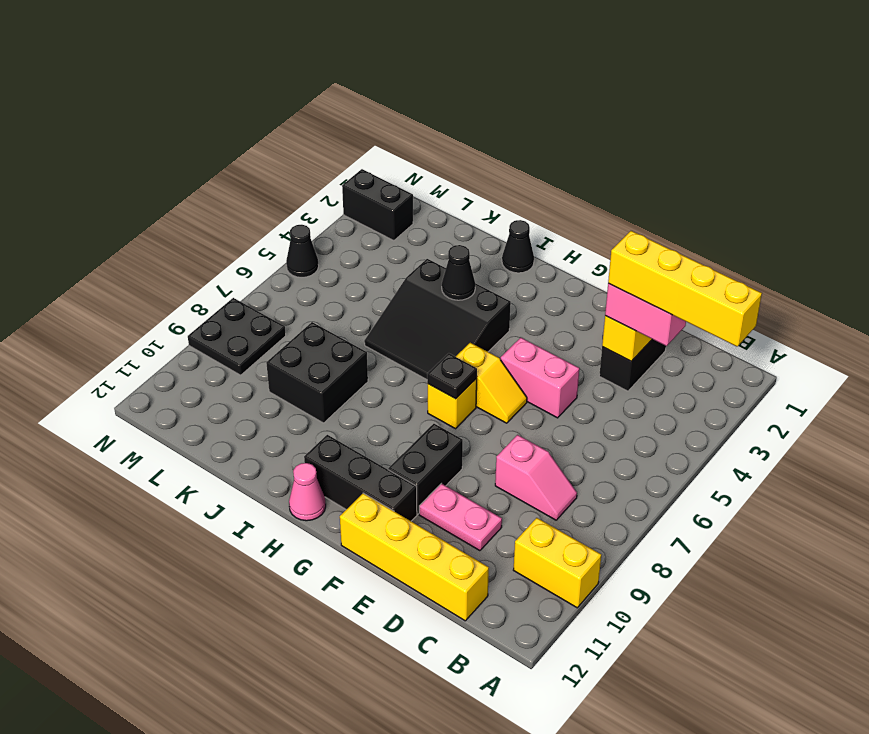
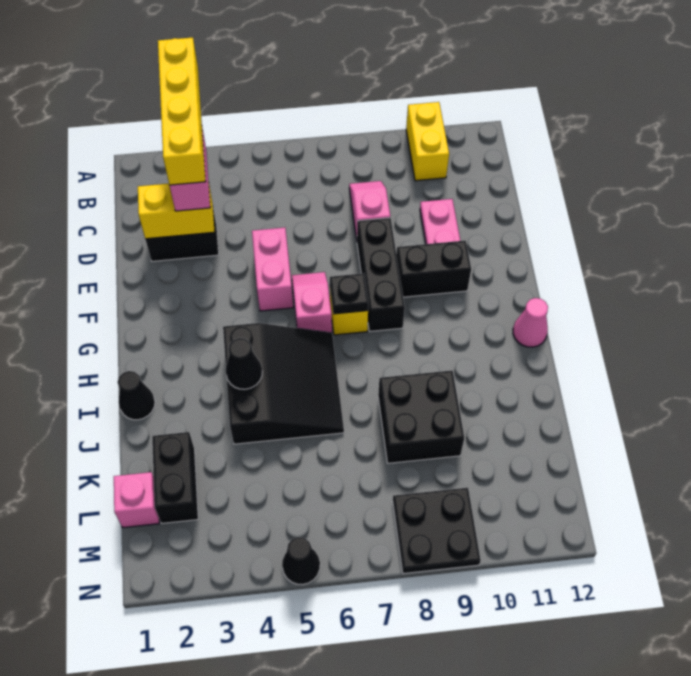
yellow brick C12:F12 level 1 -> none
yellow slope F6:G6 level 1 top G -> pink slope F6:G6 level 1 top G
black brick F11:H11 level 1 -> black brick E8:G8 level 1
none -> pink brick L1 level 1
black brick M2:N2 level 1 -> black brick K2:L2 level 1

